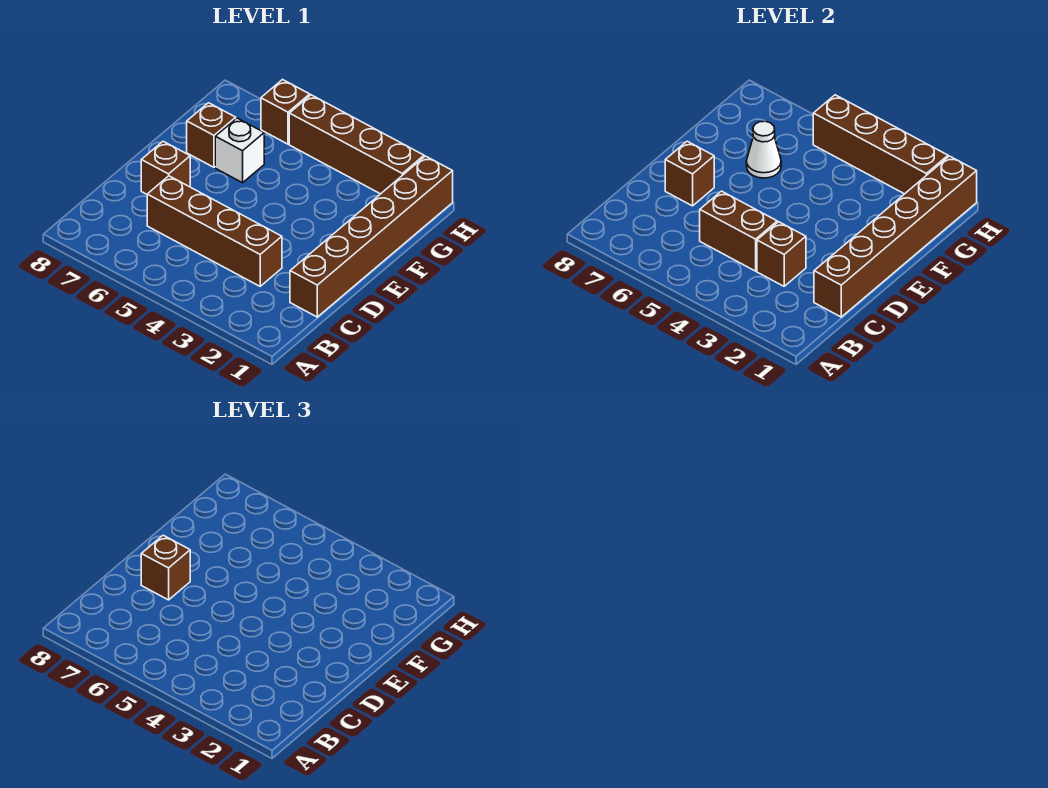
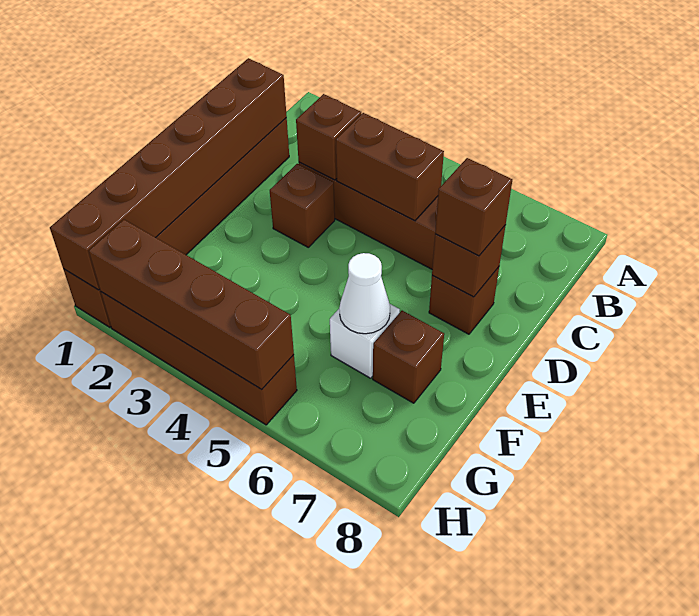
brown brick H6 level 1 -> brown brick D3 level 1

